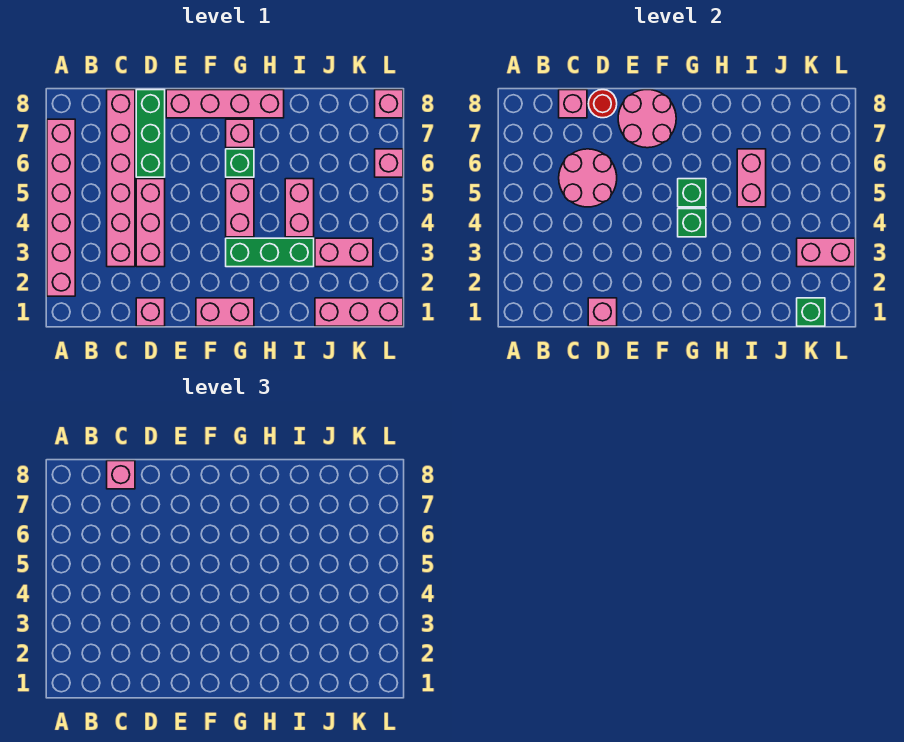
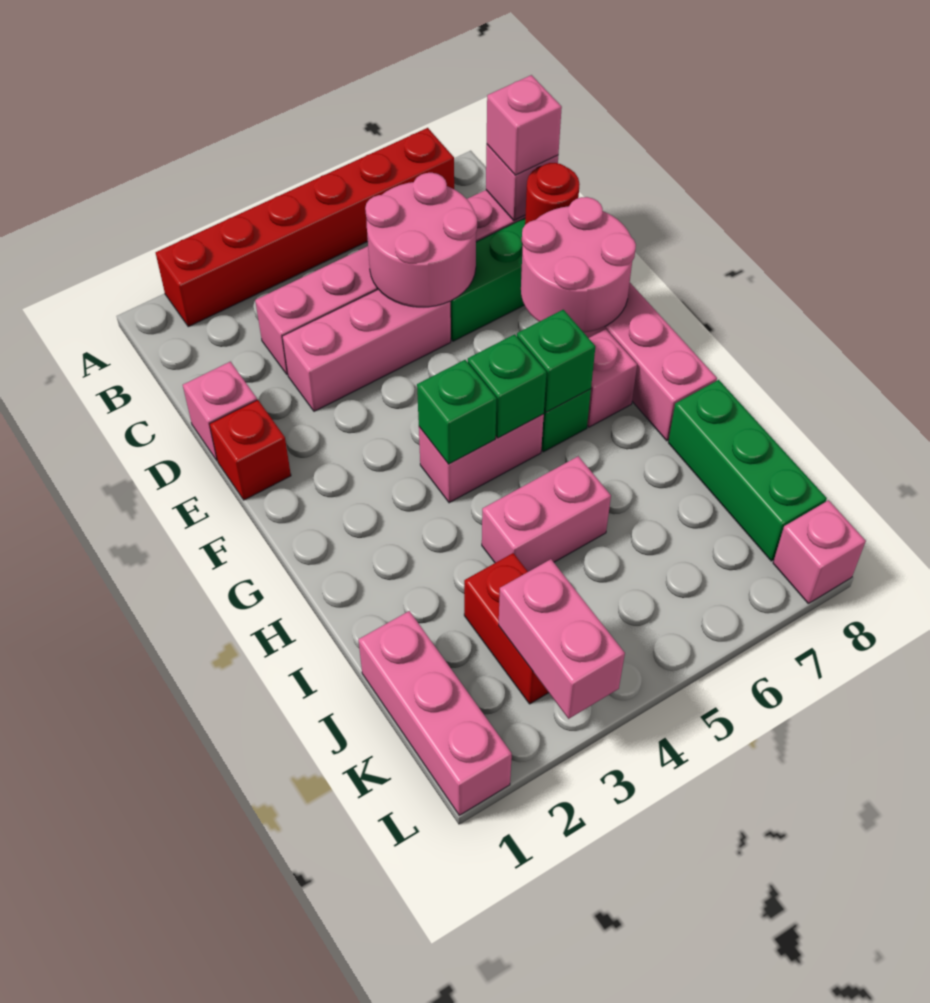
pink brick A2:A7 level 1 -> red brick A2:A7 level 1
pink brick D1 level 2 -> none
none -> red brick E1 level 1
pink brick F1:G1 level 1 -> none
green brick G3:I3 level 1 -> green brick I8:K8 level 1
pink brick I5:I6 level 2 -> none
pink brick J3:K3 level 1 -> red brick J3:K3 level 1
green brick K1 level 2 -> green brick G6 level 2
pink brick L6 level 1 -> none

